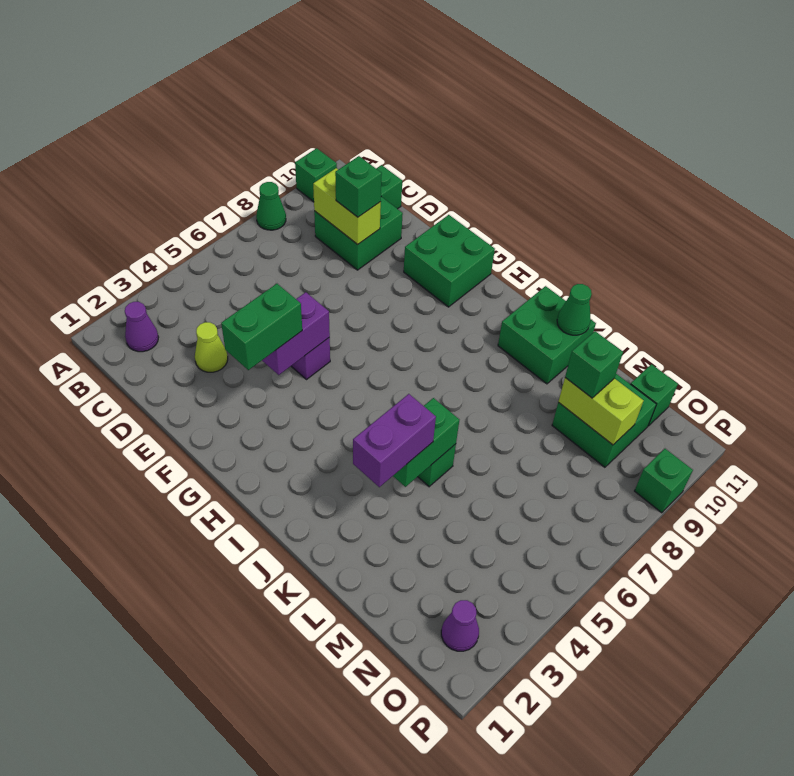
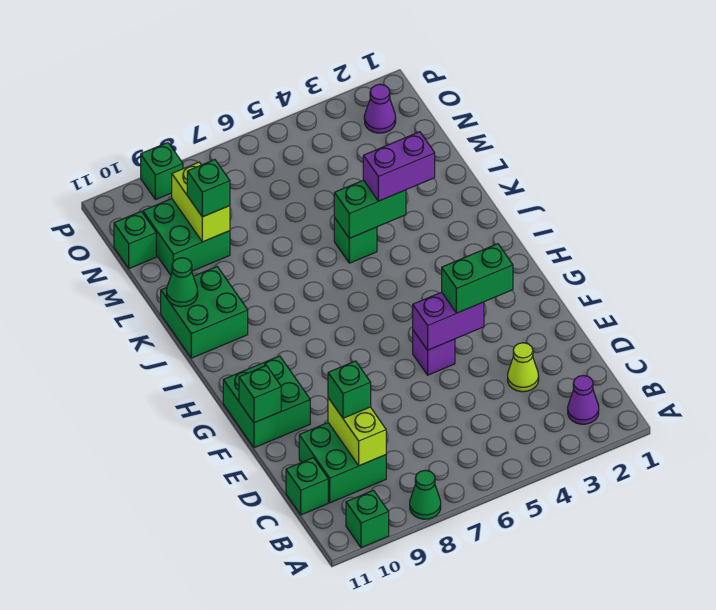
none -> green brick F11 level 2

